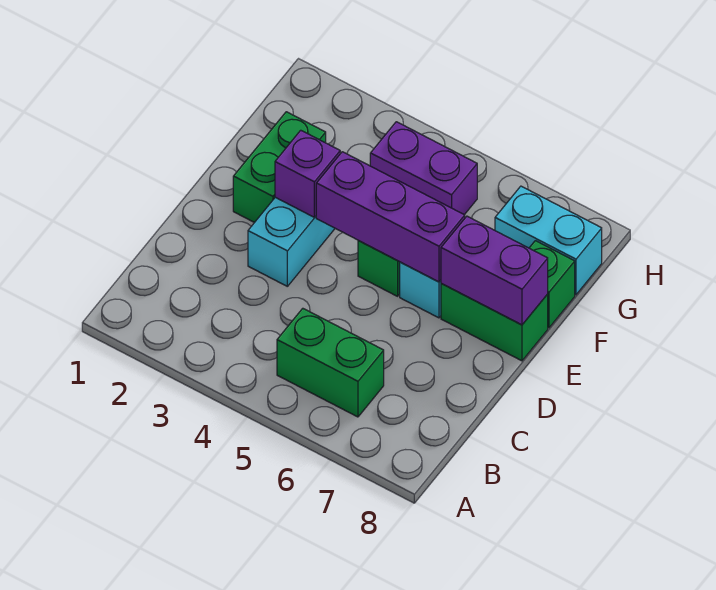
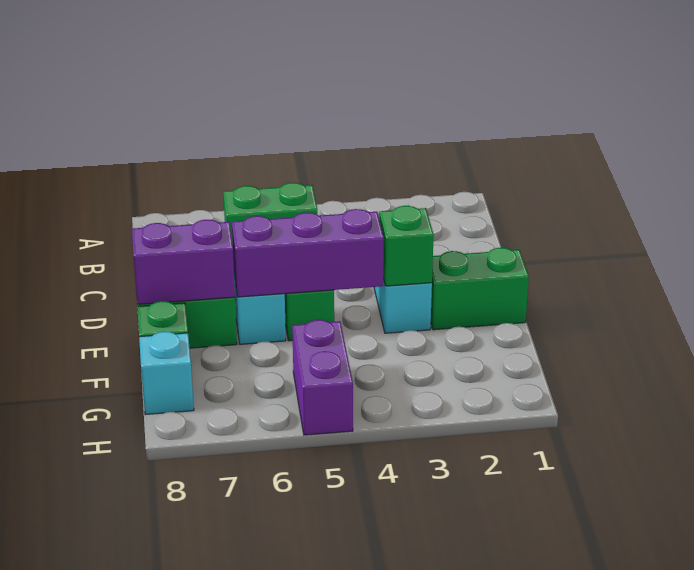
green brick E2:F2 level 1 -> green brick E1:E2 level 1
purple brick E3 level 2 -> green brick E3 level 2
purple brick G4:G5 level 1 -> purple brick G5:H5 level 1
cyan brick G7:G8 level 1 -> cyan brick G8 level 1

